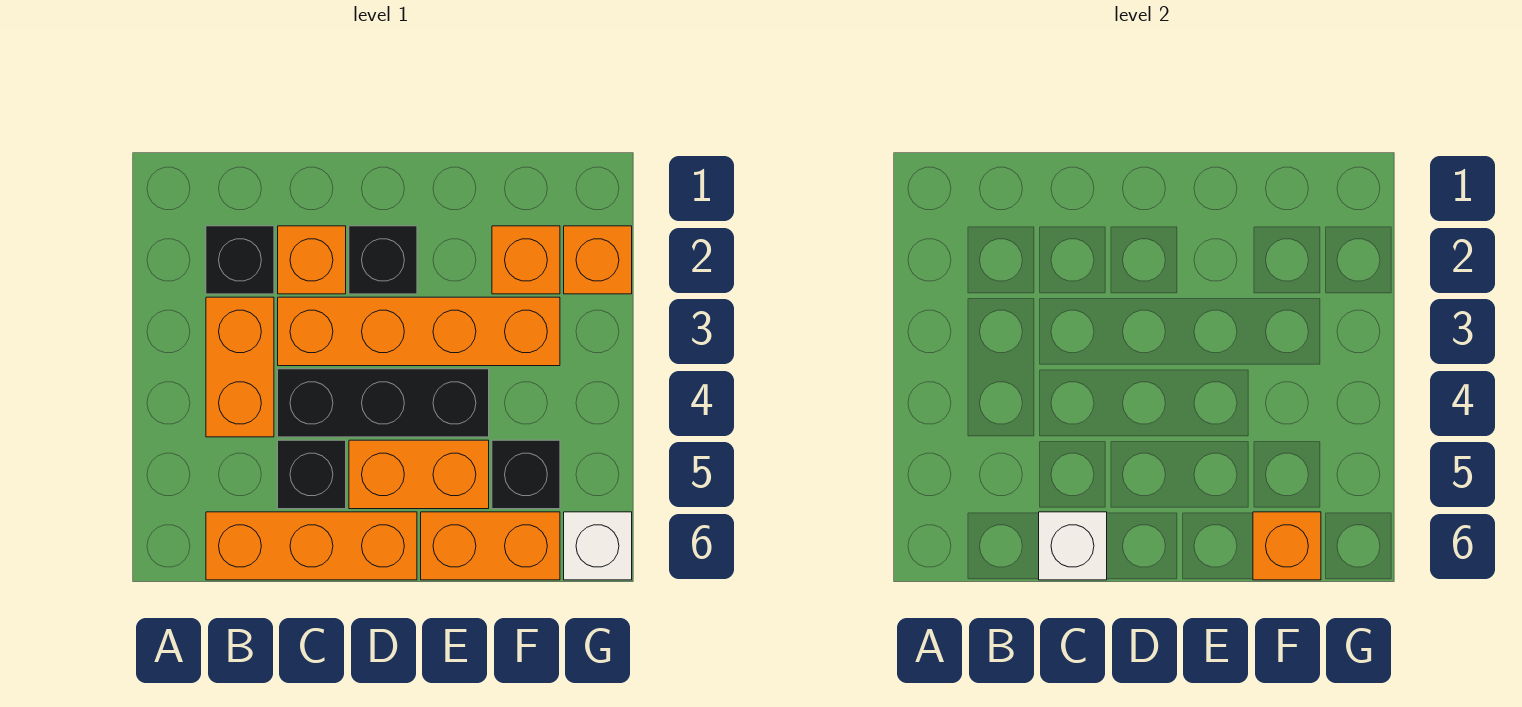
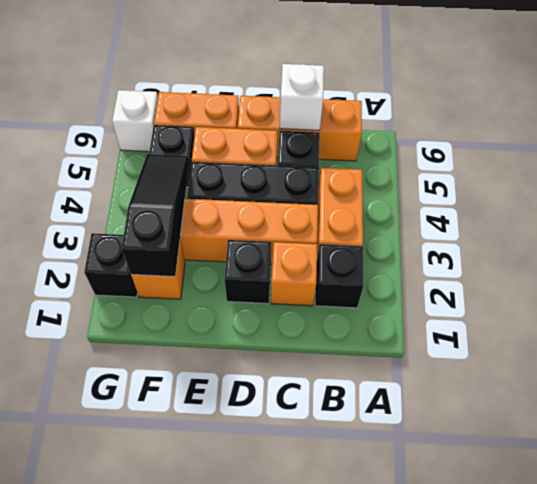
none -> black slope F2:F4 level 2 top 2
orange brick F6 level 2 -> none
orange brick G2 level 1 -> black brick G2 level 1

